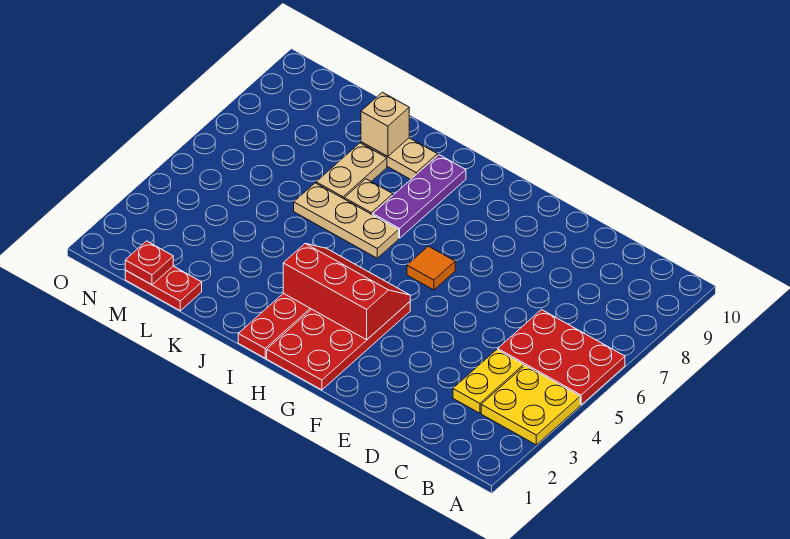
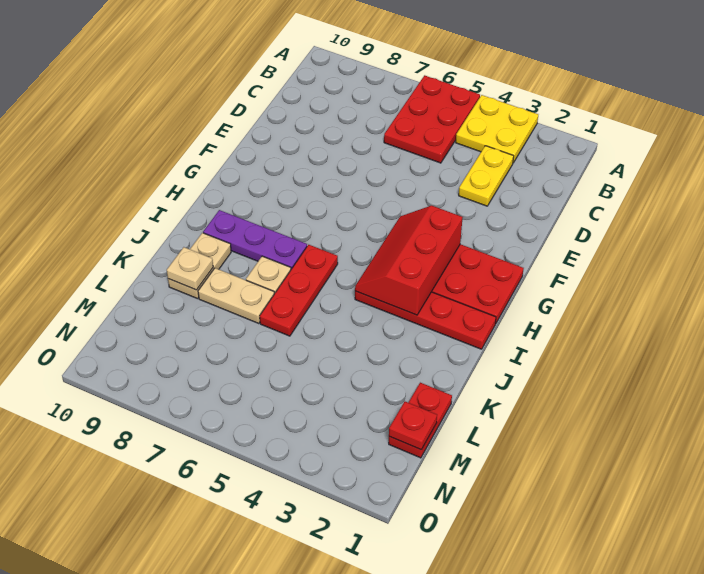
yellow plate C3:C4 level 1 -> yellow plate C3:D3 level 1
orange tile G6 level 1 -> none
tan plate I6:K6 level 1 -> red plate I6:K6 level 1
tan brick K9 level 2 -> tan plate K9 level 2

